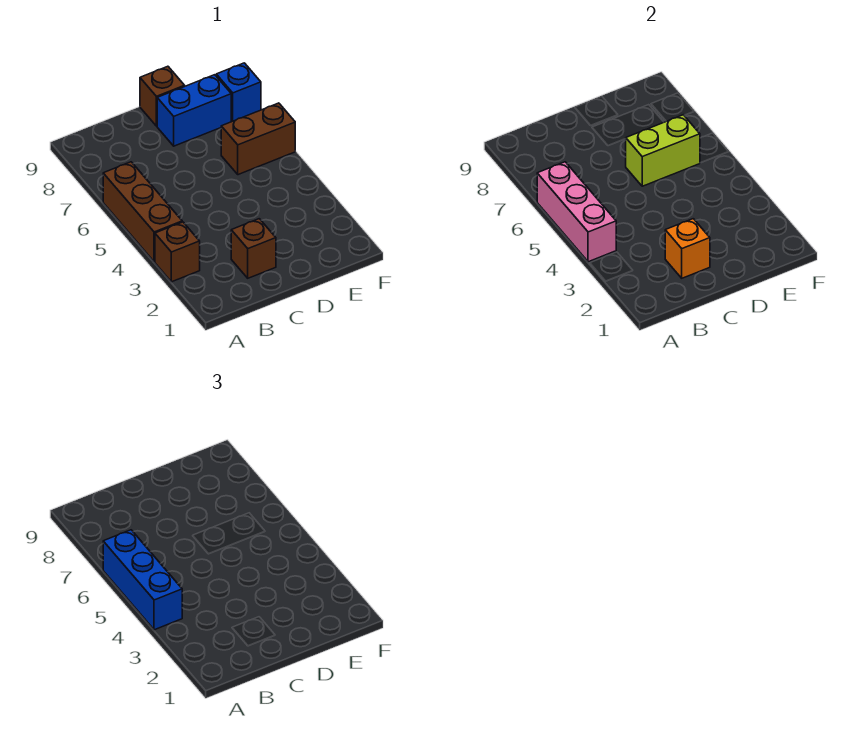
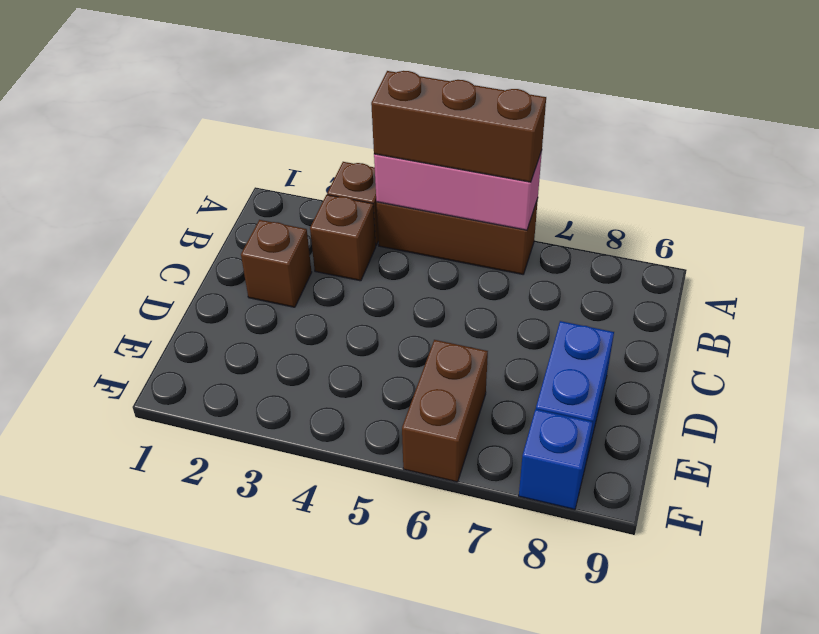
blue brick A4:A6 level 3 -> brown brick A4:A6 level 3
orange brick C2 level 2 -> none
lime brick D6:E6 level 2 -> none
brown brick D9 level 1 -> brown brick B3 level 1

